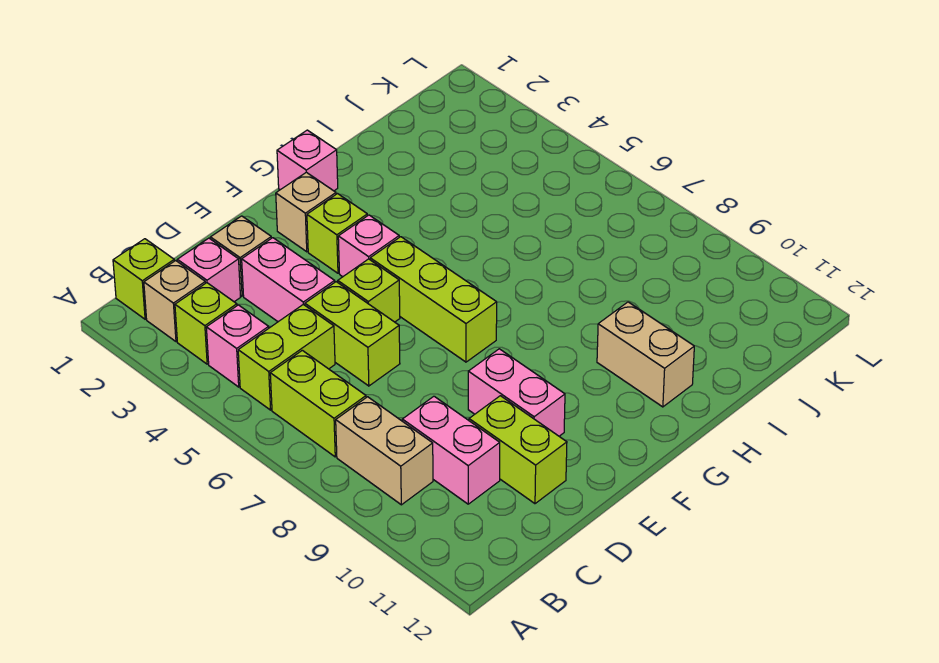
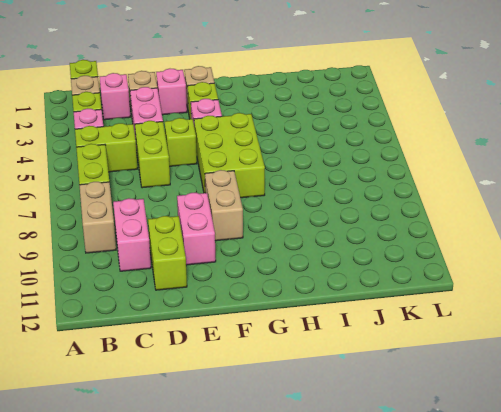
lime brick F5:F7 level 1 -> lime brick F5:G7 level 1
pink brick G1 level 1 -> pink brick E2 level 1
tan brick H10:H11 level 1 -> tan brick F8:F9 level 1

